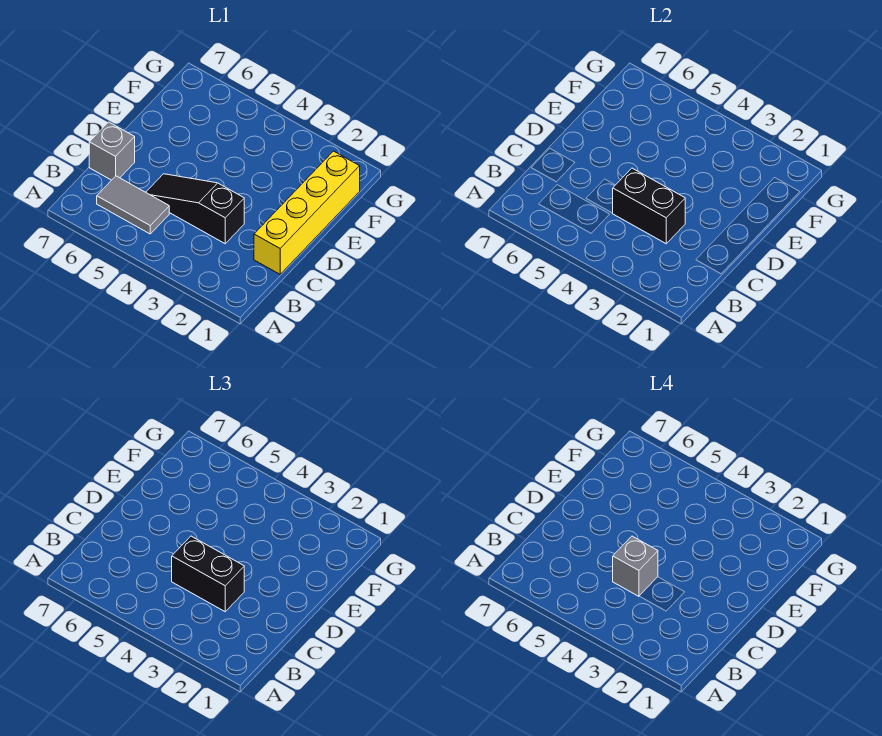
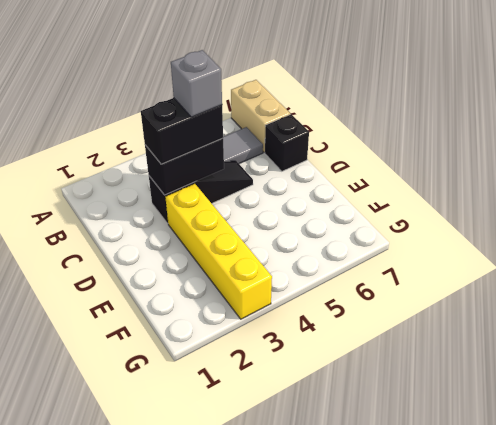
none -> tan brick A7:B7 level 1
yellow brick C1:F1 level 1 -> yellow brick D3:G3 level 1
grey brick C7 level 1 -> black brick C7 level 1

